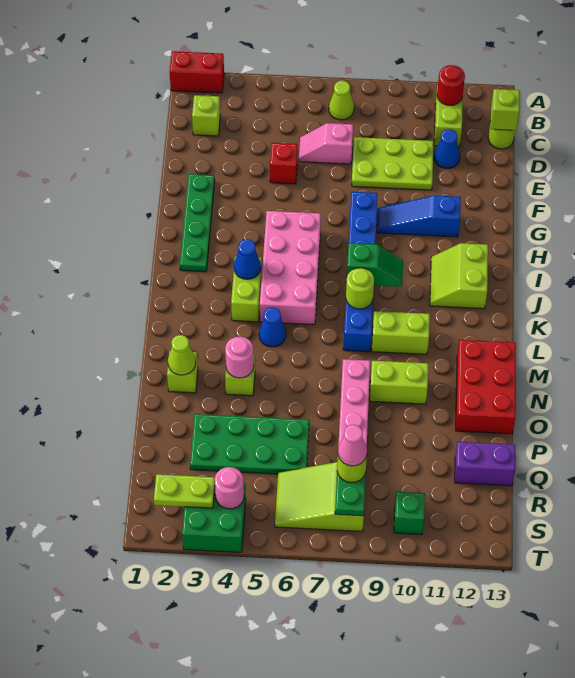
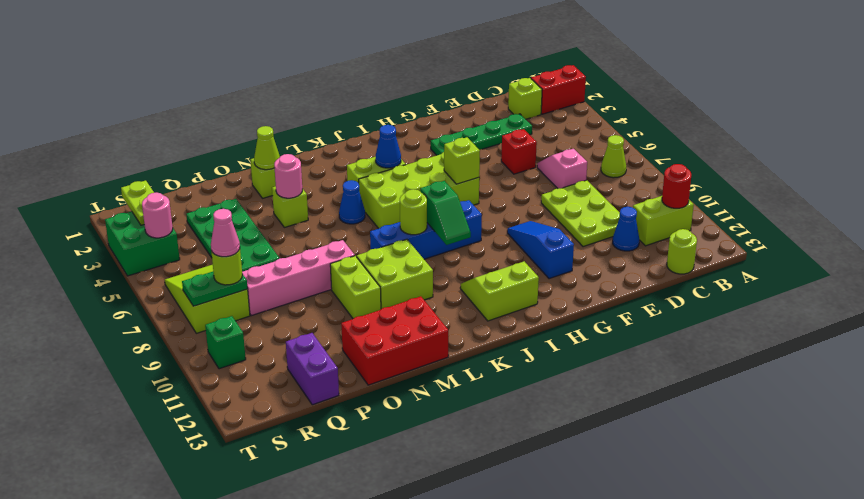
red brick A1:A2 level 1 -> red brick A2:B2 level 1
lime brick C13 level 2 -> lime brick H6 level 2
green plate F2:I2 level 1 -> green plate D3:G3 level 1
blue brick G8:L8 level 1 -> blue brick I8:L8 level 1
pink brick H5:K6 level 1 -> lime brick H5:K6 level 1
lime brick L9:L10 level 1 -> lime brick L9:M10 level 1

